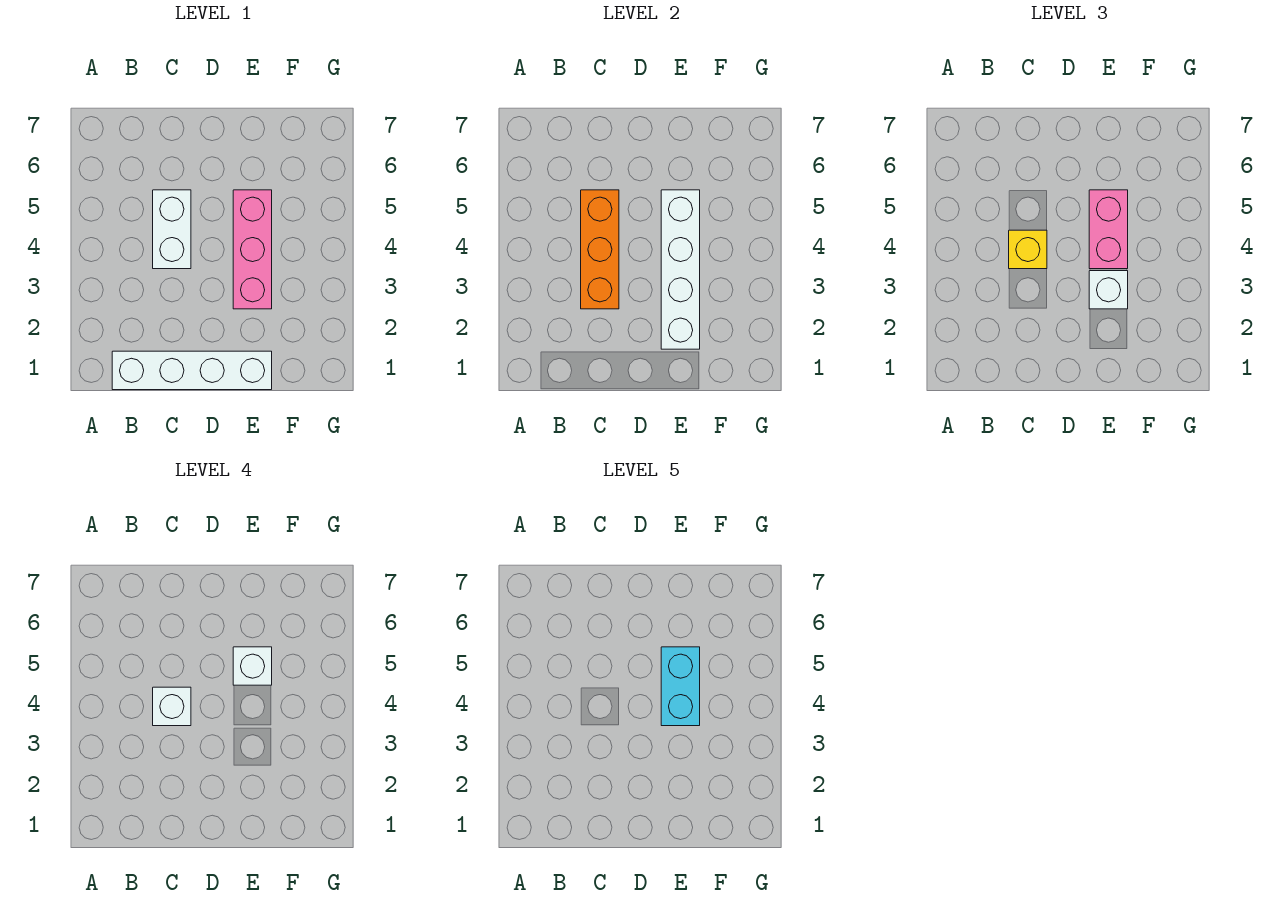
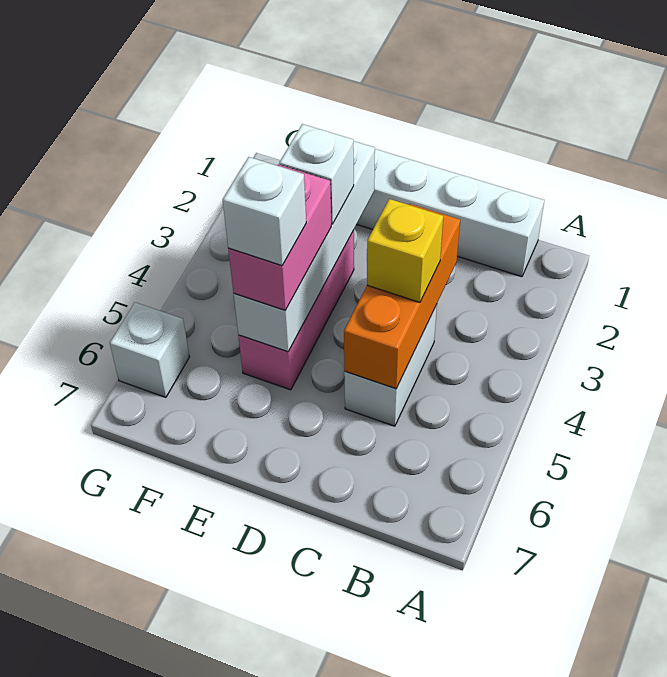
white brick C4 level 4 -> white brick G6 level 1
cyan brick E4:E5 level 5 -> none

